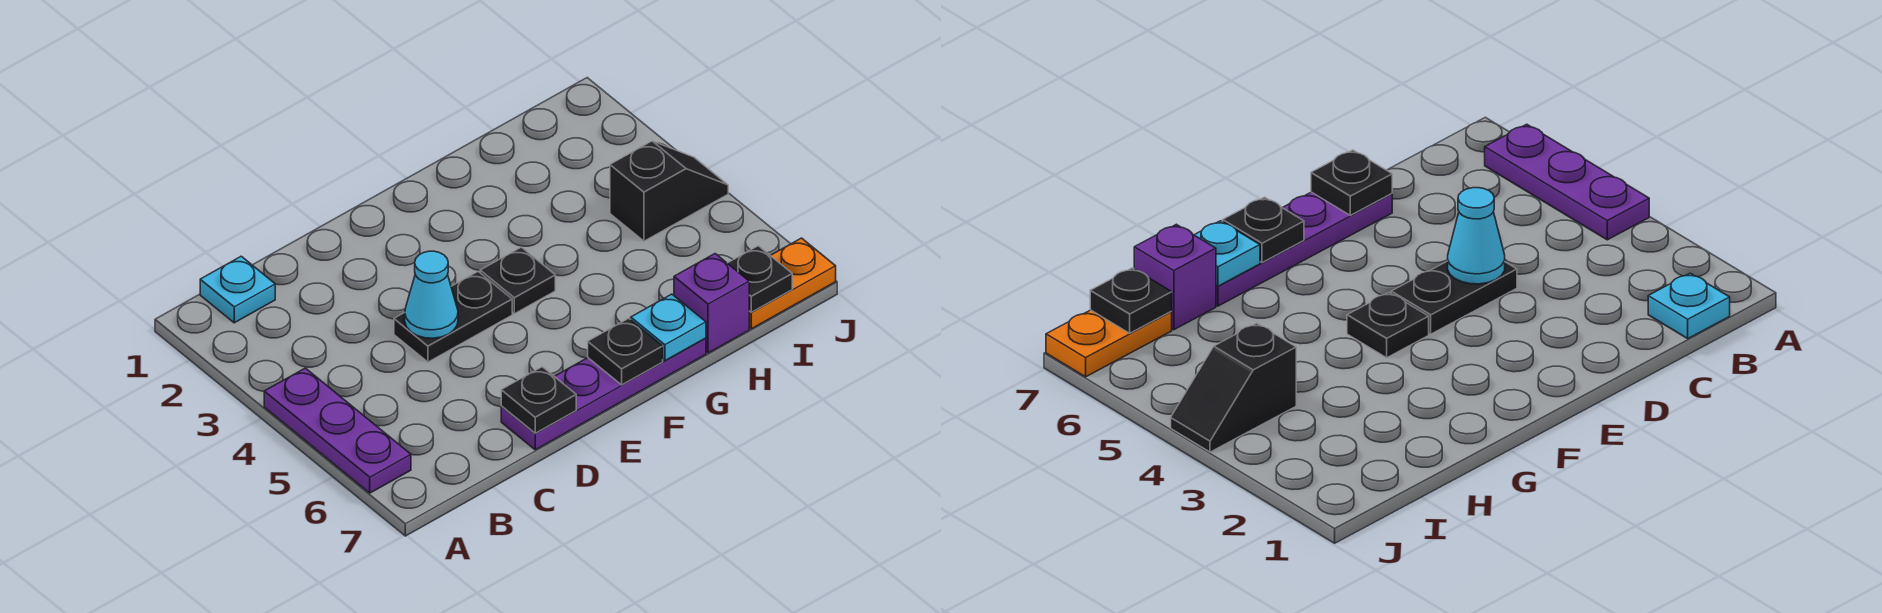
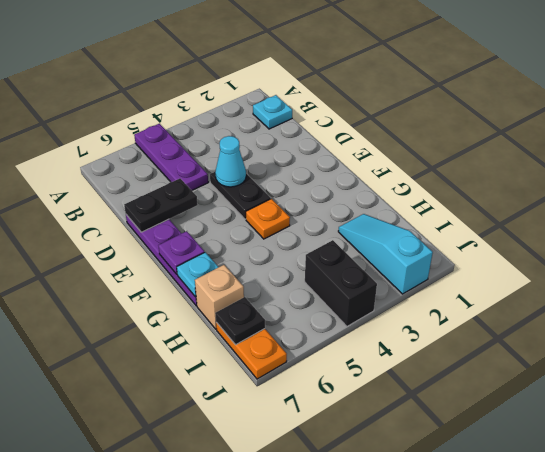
purple plate A4:A6 level 1 -> purple plate A5:C5 level 1
black plate D7 level 2 -> black plate D6:D7 level 2
black plate F4 level 1 -> orange plate F4 level 1
black plate F7 level 2 -> purple plate F7 level 2
none -> cyan slope H2:J2 level 1 top J
purple brick H7 level 1 -> tan brick H7 level 1
black slope I4:J4 level 1 top I -> black brick I4:J4 level 1

